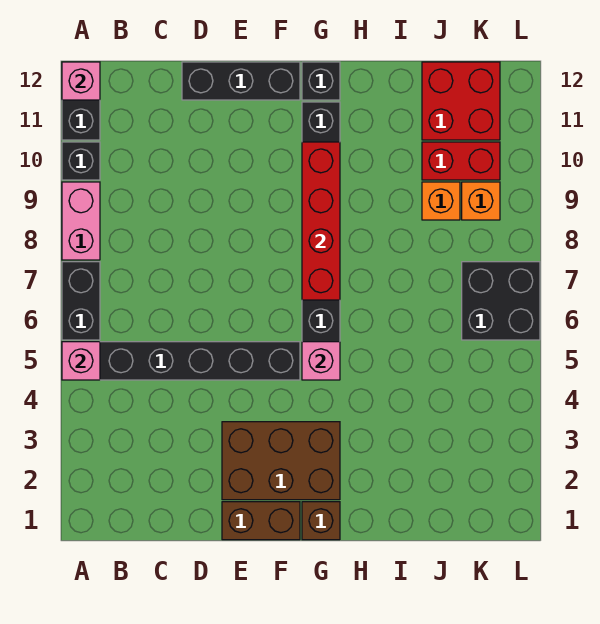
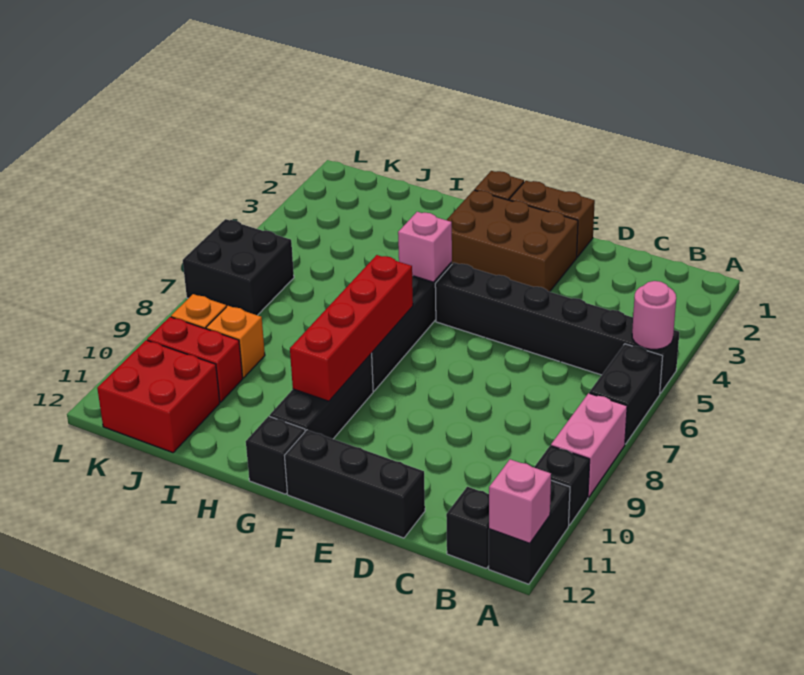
pink brick A5 level 2 -> pink round brick A5 level 2
none -> black brick B12 level 1

